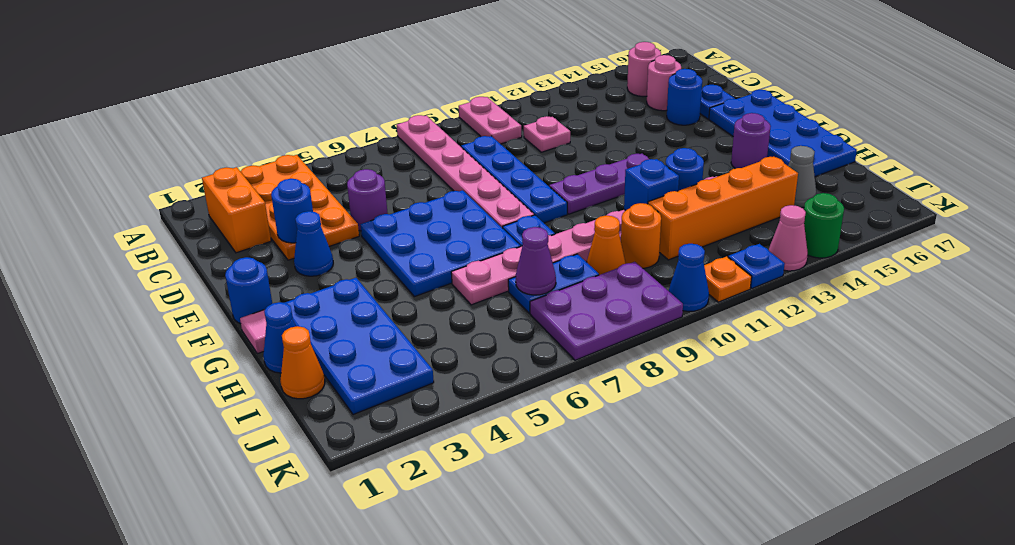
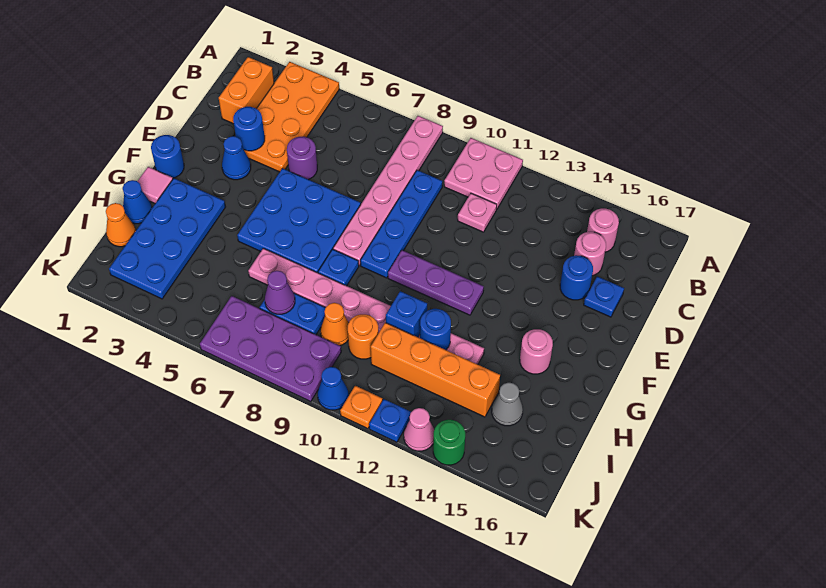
pink plate A10:B10 level 1 -> pink plate A10:B11 level 1
blue plate E16:H17 level 1 -> none
purple round brick G15 level 1 -> pink round brick G15 level 1
purple plate J7:K9 level 1 -> purple plate J6:K9 level 1

